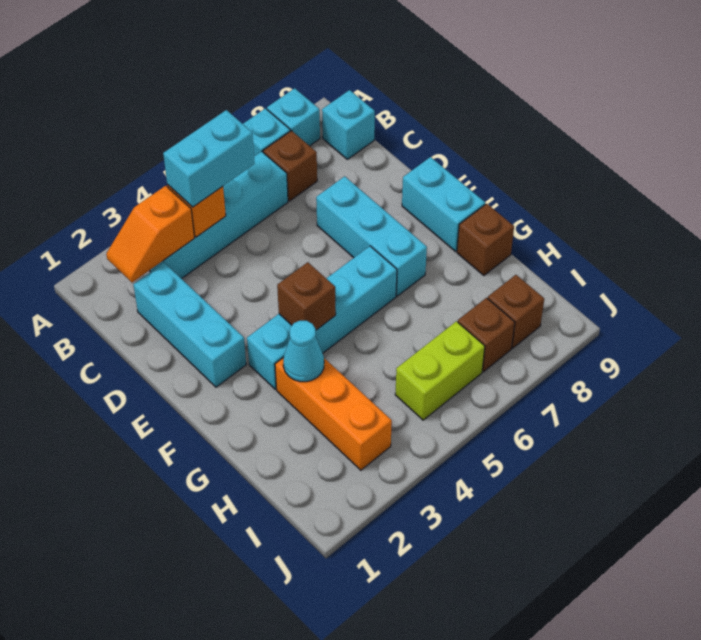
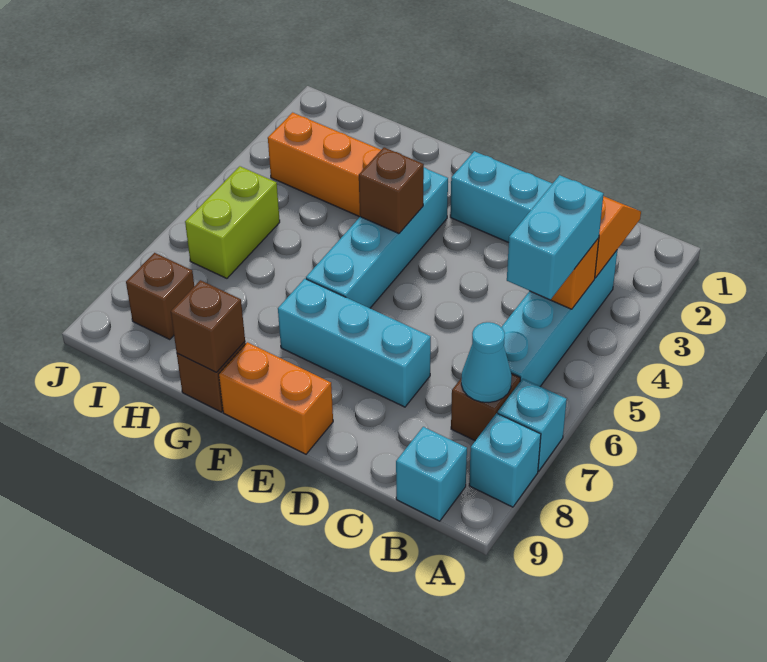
cyan brick E9:F9 level 1 -> orange brick E9:F9 level 1
cyan cone G3 level 2 -> cyan cone B7 level 2
brown brick I7 level 1 -> brown brick G9 level 2

